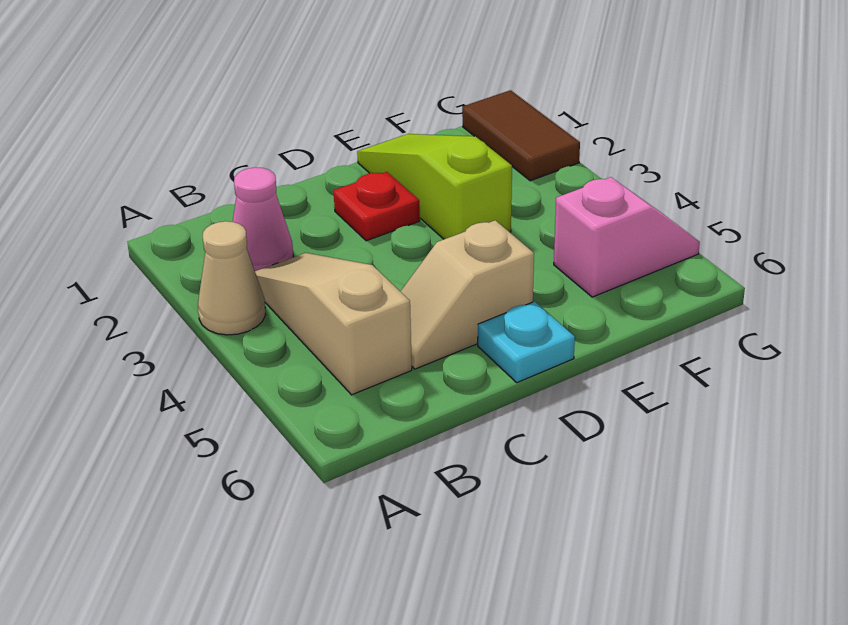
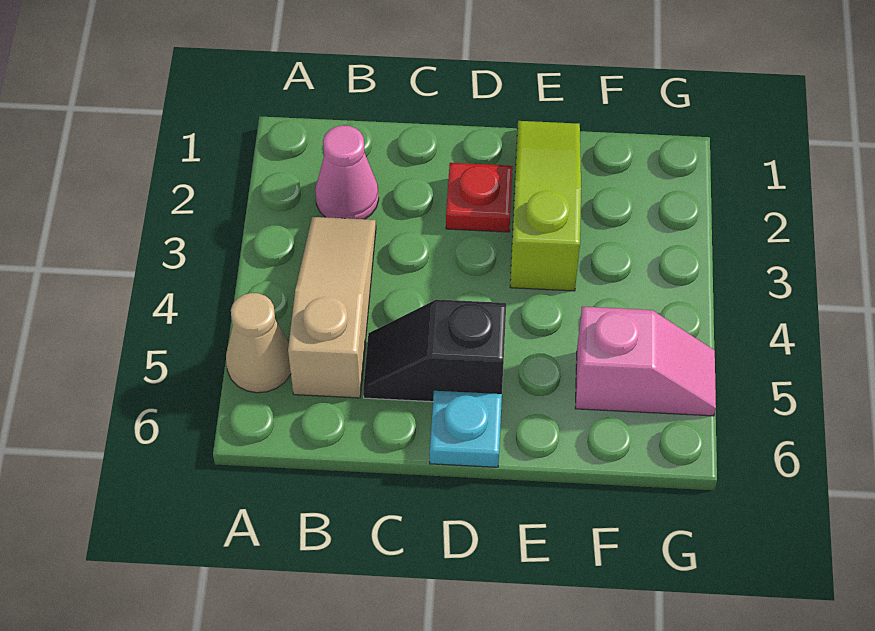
tan cone A3 level 1 -> tan cone A5 level 1
tan slope C5:D5 level 1 top D -> black slope C5:D5 level 1 top D
brown tile G1:G2 level 1 -> none

